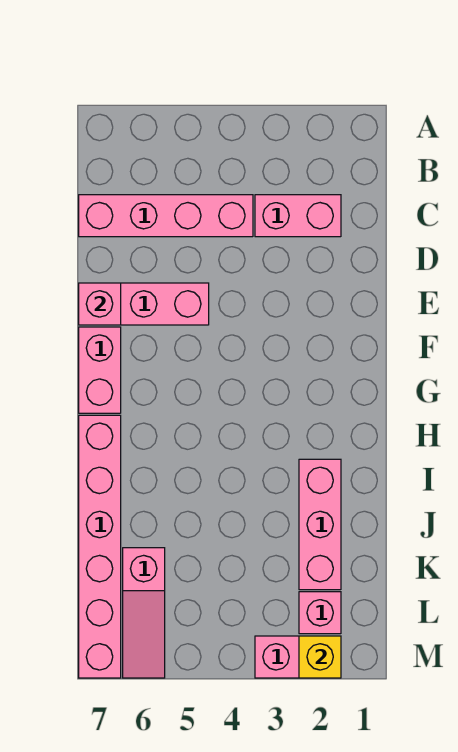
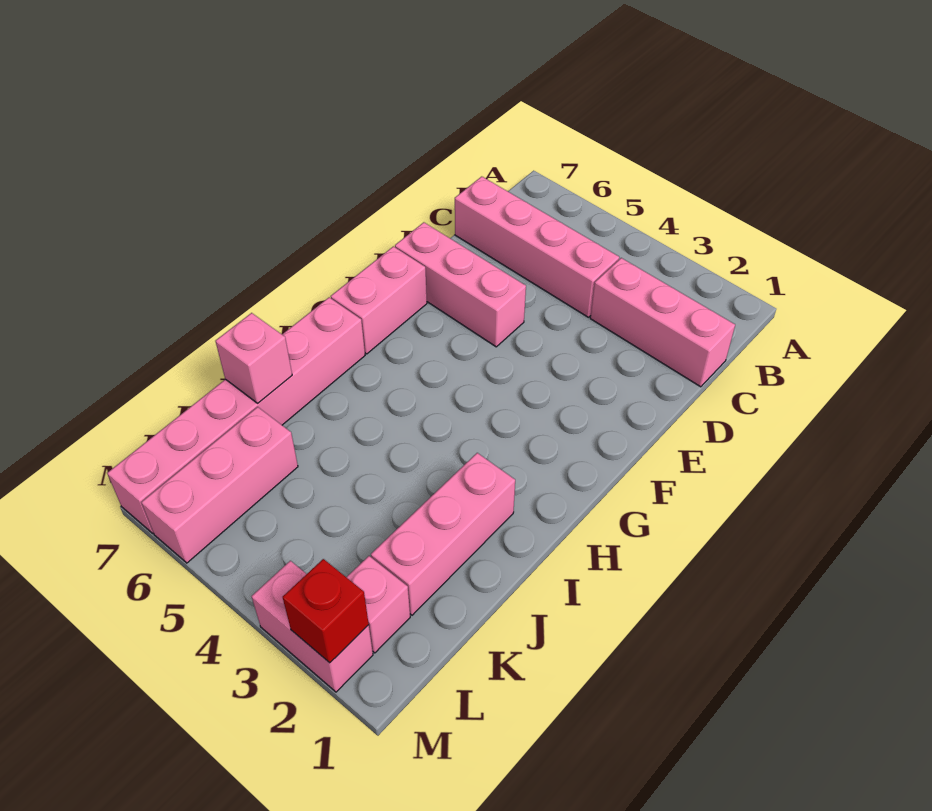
pink brick C2:C3 level 1 -> pink brick C1:C3 level 1
pink brick E7 level 2 -> pink brick J7 level 2
pink slope K6:M6 level 1 top K -> pink brick K6:M6 level 1
yellow brick M2 level 2 -> red brick M2 level 2

